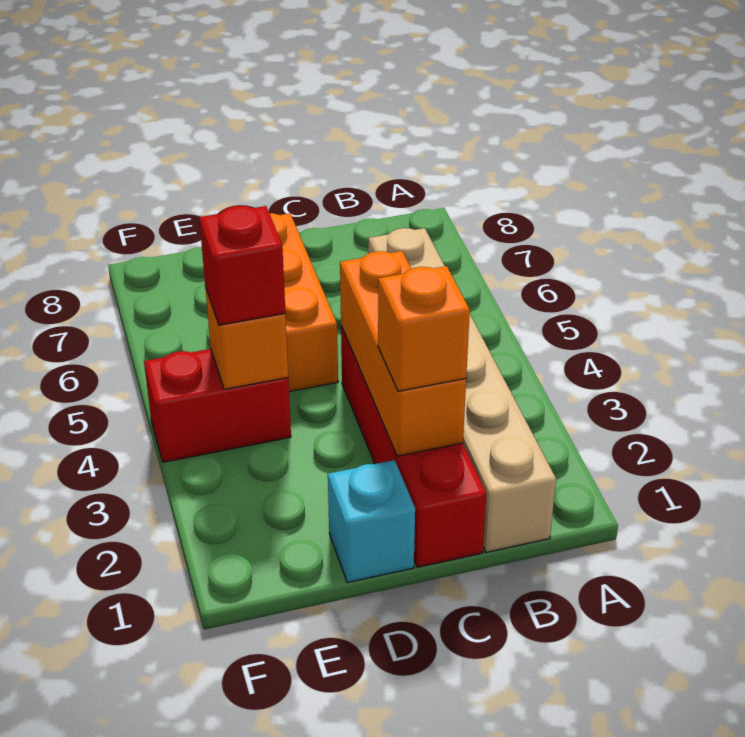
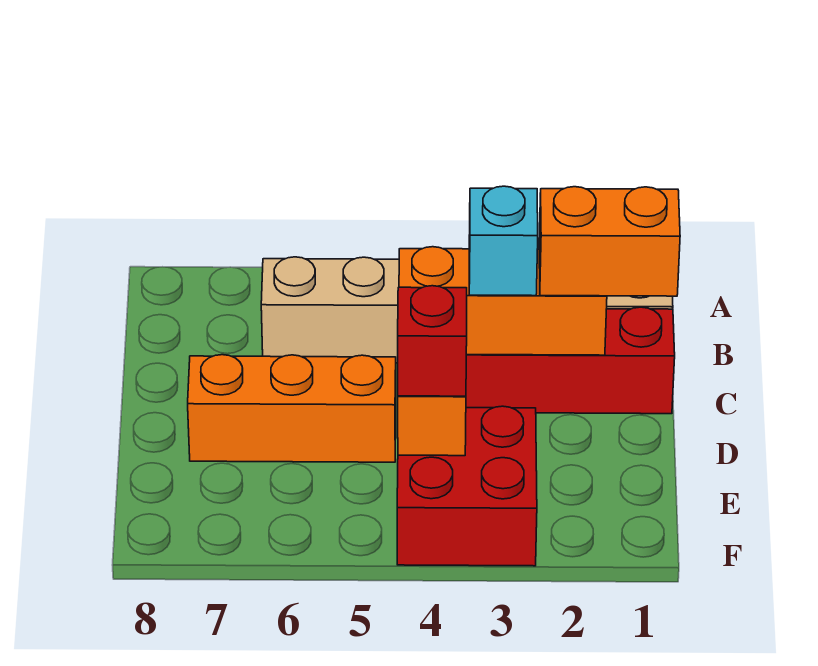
orange brick C2 level 3 -> orange brick C1:C2 level 3
cyan brick D1 level 1 -> cyan brick C3 level 3
red brick E4:F4 level 1 -> red brick E3:F4 level 1

